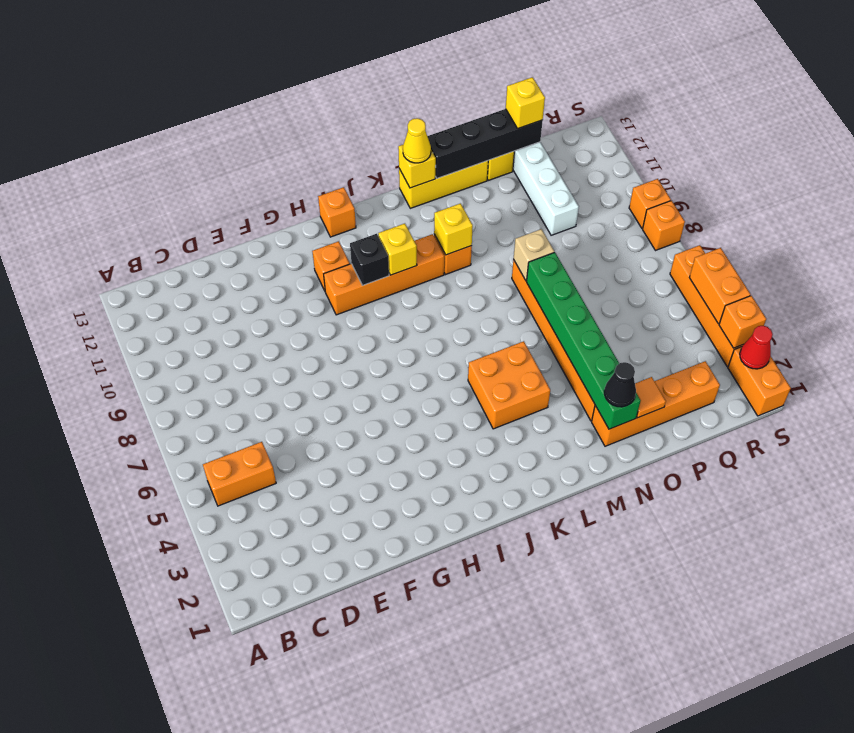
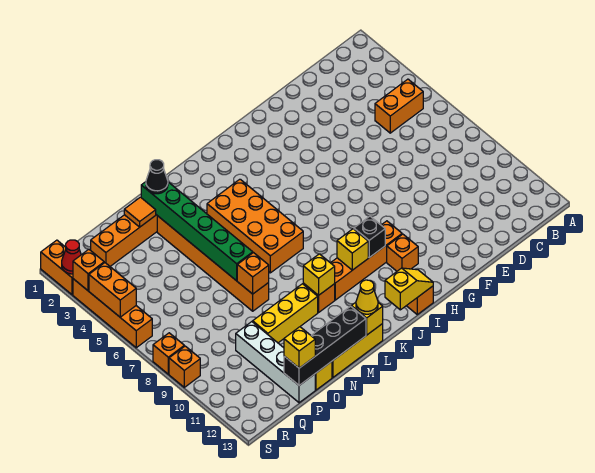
none -> yellow slope I13:J13 level 2 top J
orange brick K4:L5 level 1 -> orange brick K4:L7 level 1
none -> yellow brick M10:O10 level 1
tan brick N8 level 2 -> orange brick N8 level 2

